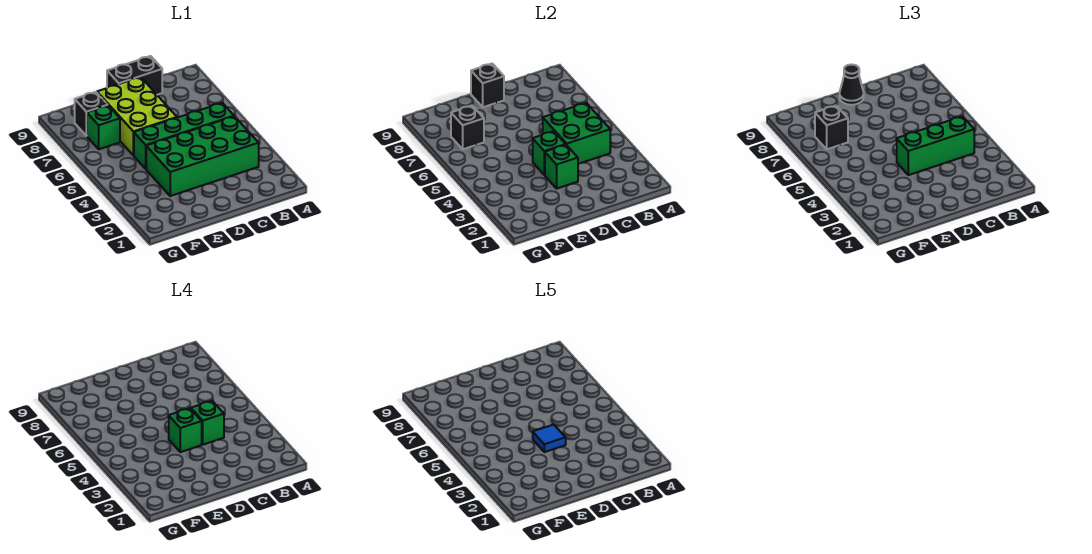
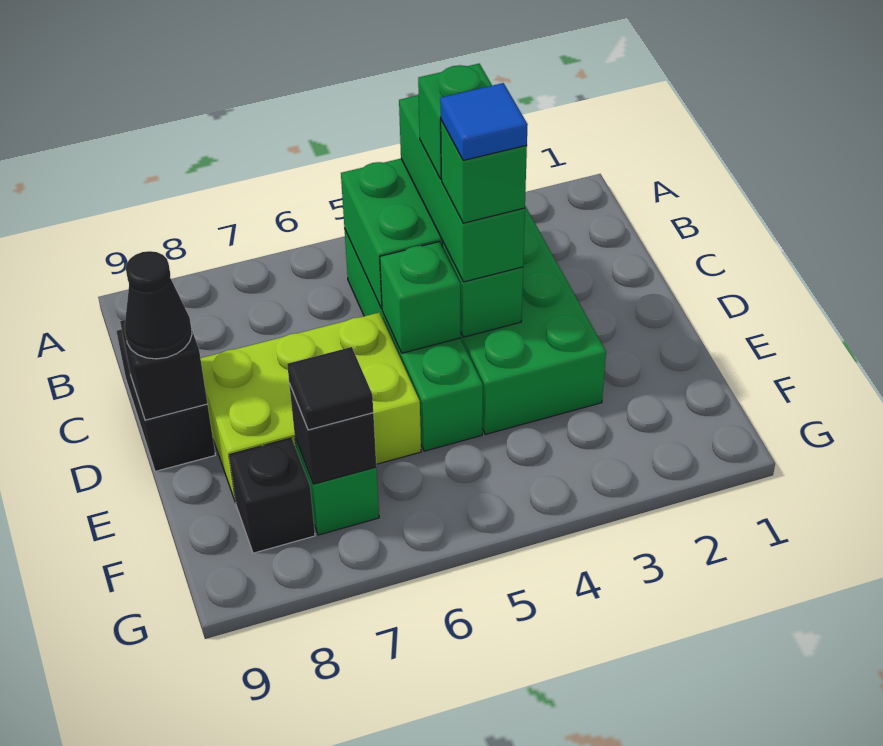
green brick D3 level 2 -> green brick D5 level 2
black brick F7 level 3 -> black tile F7 level 3

